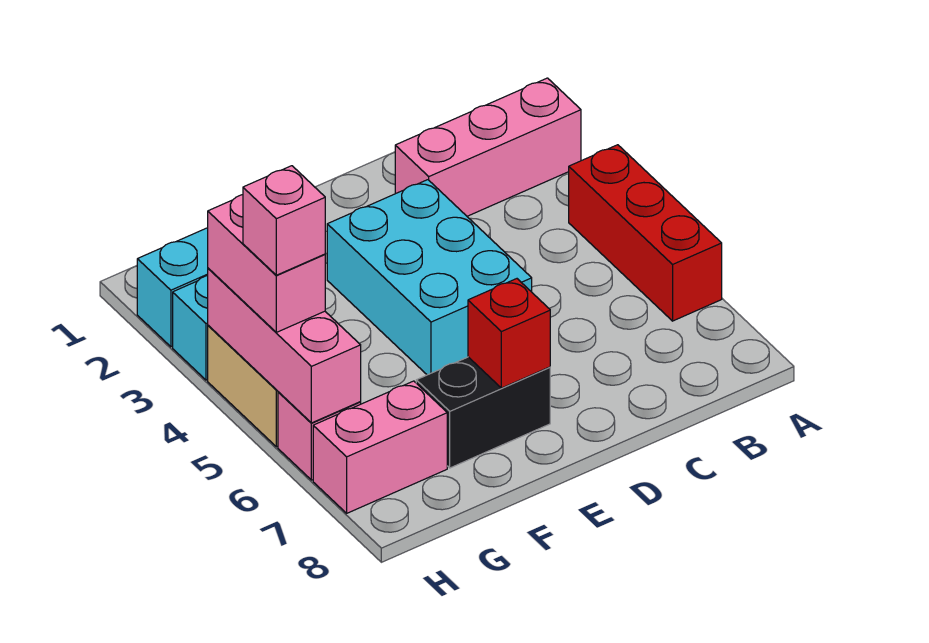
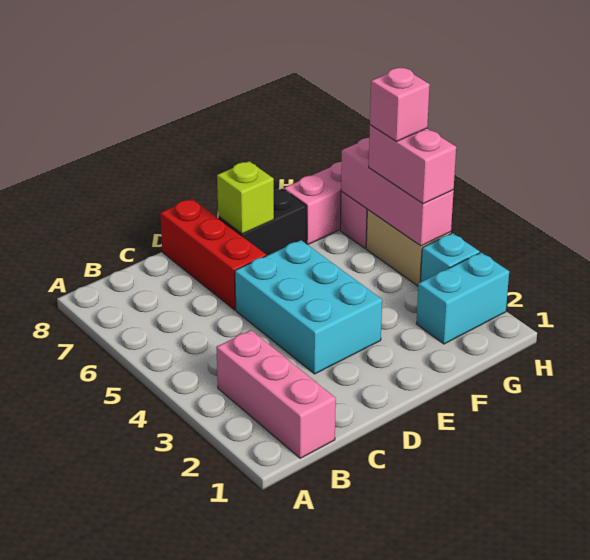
pink brick A2:C2 level 1 -> pink brick B1:B3 level 1
red brick A4:A6 level 1 -> red brick D6:D8 level 1
red brick E7 level 2 -> lime brick E7 level 2

